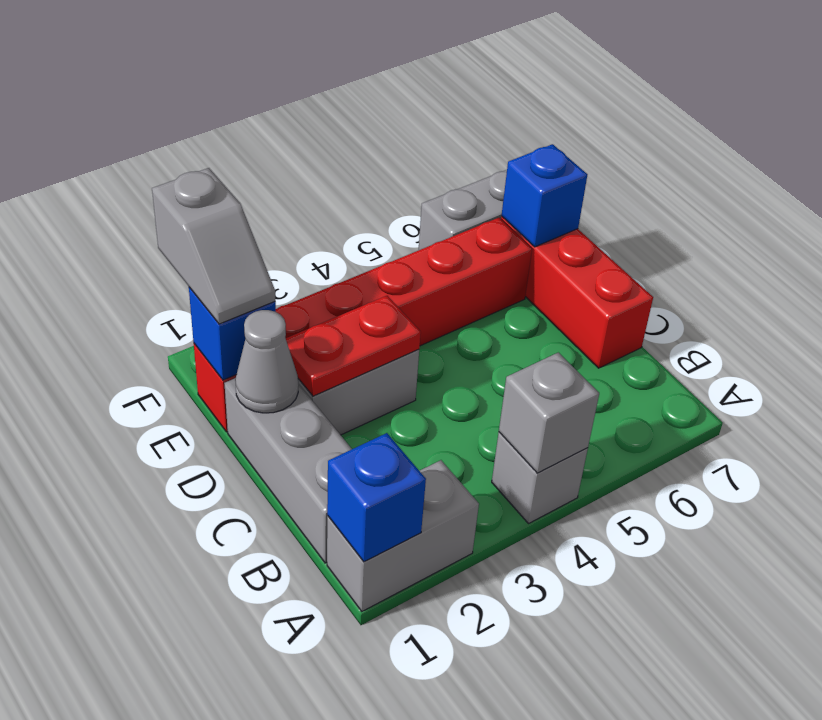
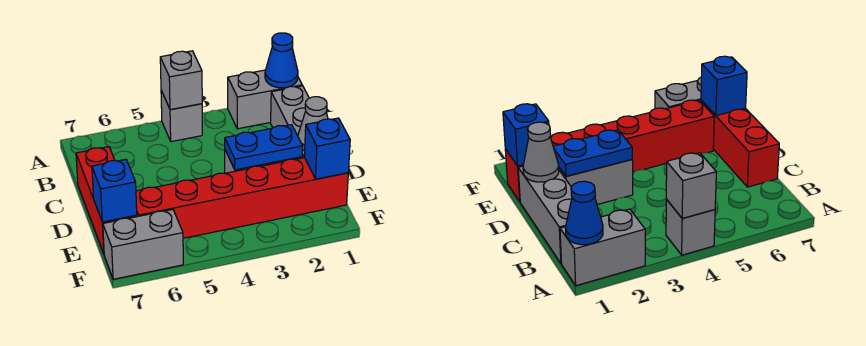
blue brick A1 level 2 -> blue cone A1 level 2
red plate D2:D3 level 2 -> blue plate D2:D3 level 2
grey slope E1:F1 level 3 top F -> none

